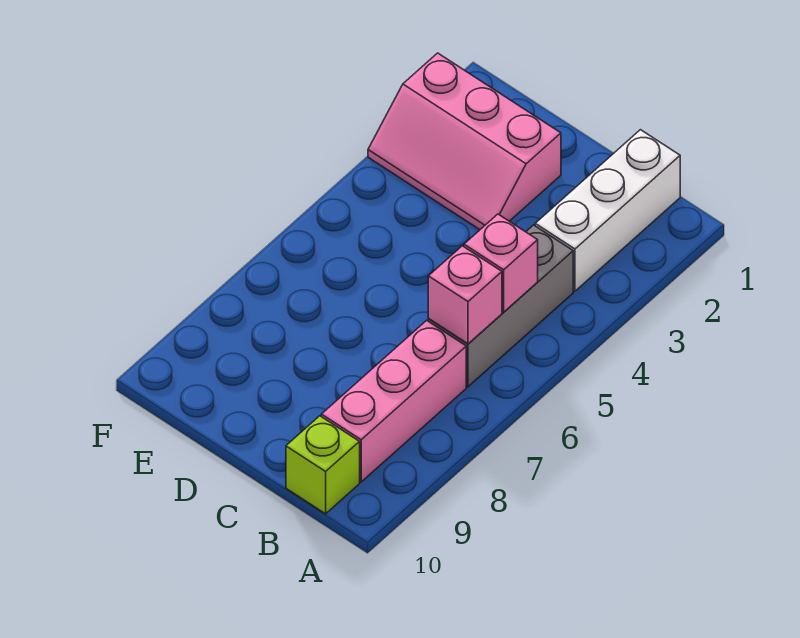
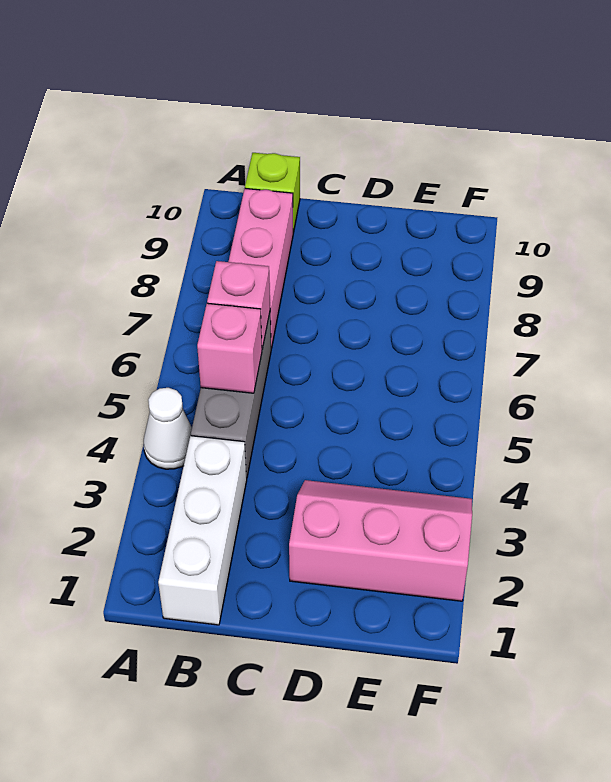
none -> white cone A4 level 1

